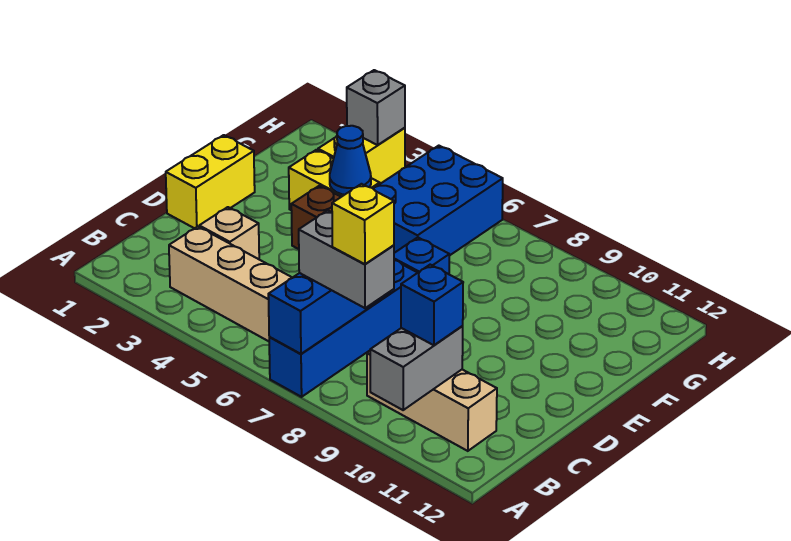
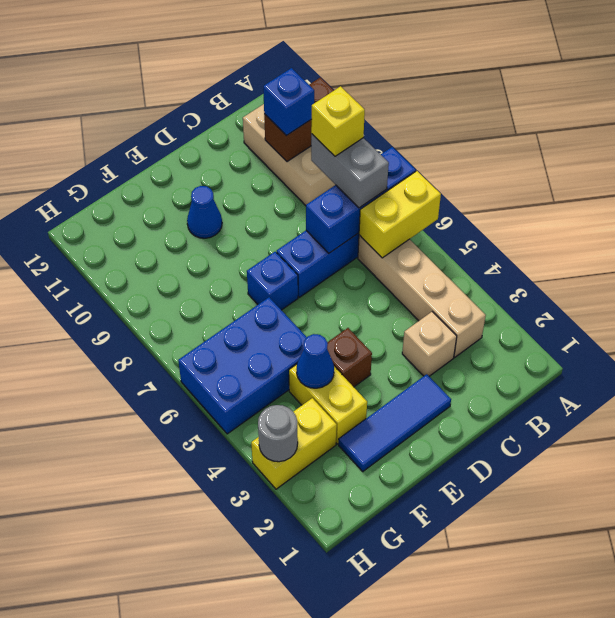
grey brick A10:B10 level 2 -> brown brick A10:B10 level 2
yellow brick D1:E1 level 1 -> yellow brick A6:B6 level 2
none -> blue tile D2:F2 level 1
none -> blue cone E10 level 1
grey brick H3 level 2 -> grey round brick H3 level 2

